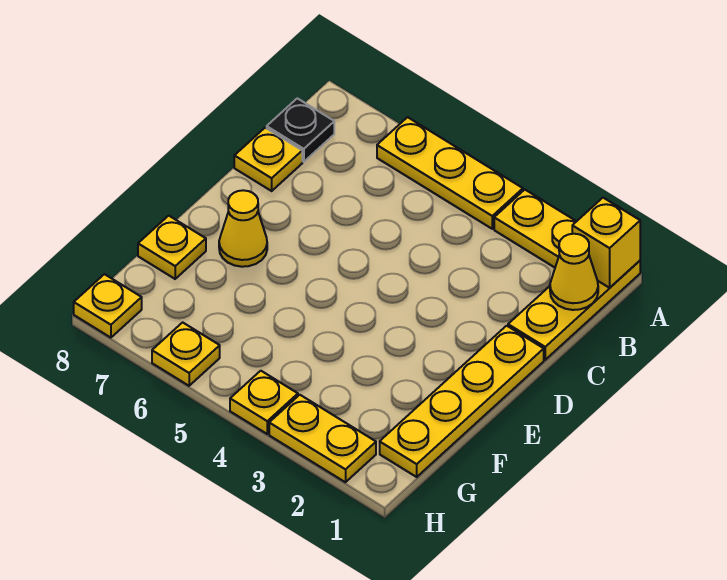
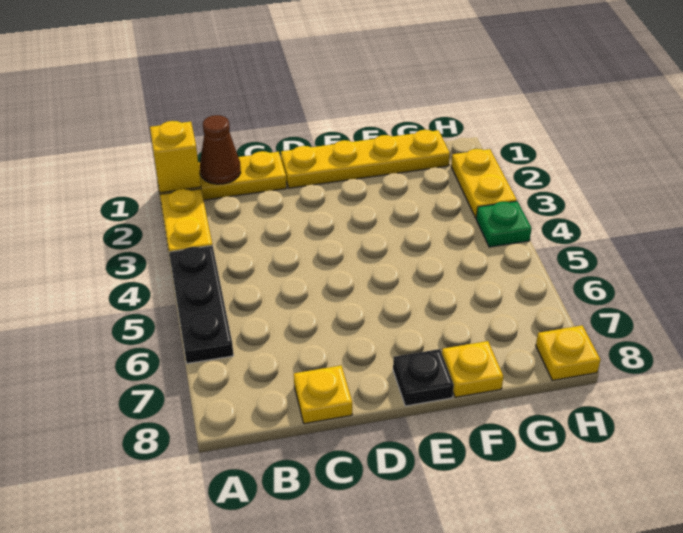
yellow plate A4:A6 level 1 -> black plate A4:A6 level 1
yellow cone B1 level 2 -> brown cone B1 level 2
black plate B8 level 1 -> black plate E8 level 1
yellow cone E7 level 1 -> none
yellow plate H4 level 1 -> green plate H4 level 1
yellow plate H6 level 1 -> none

